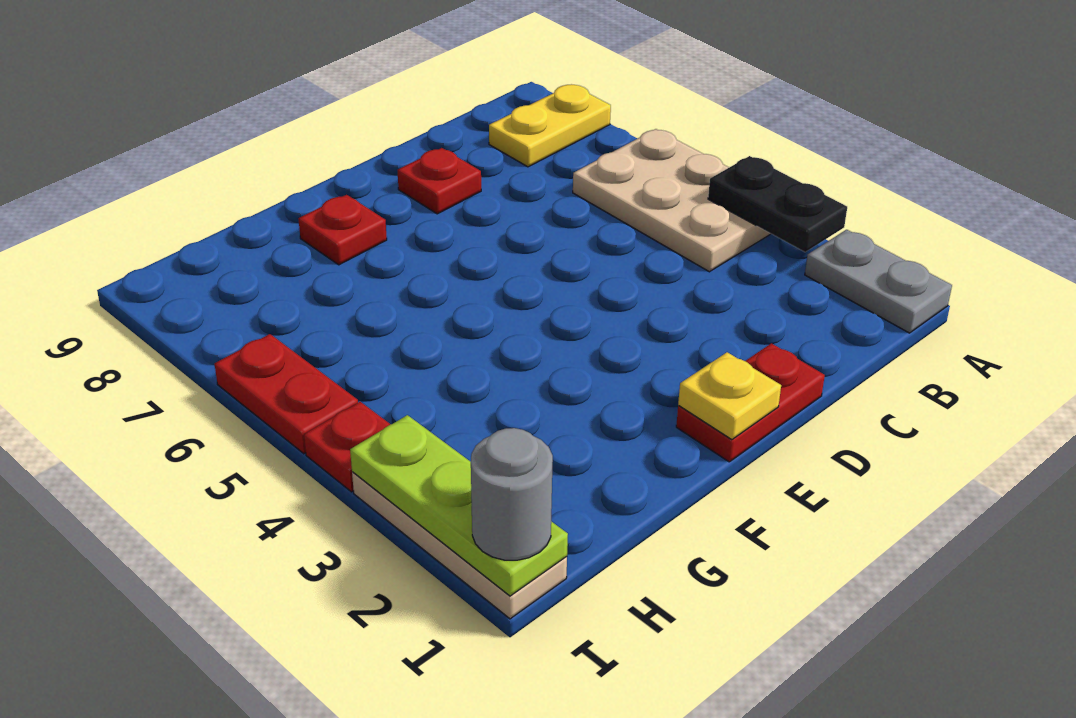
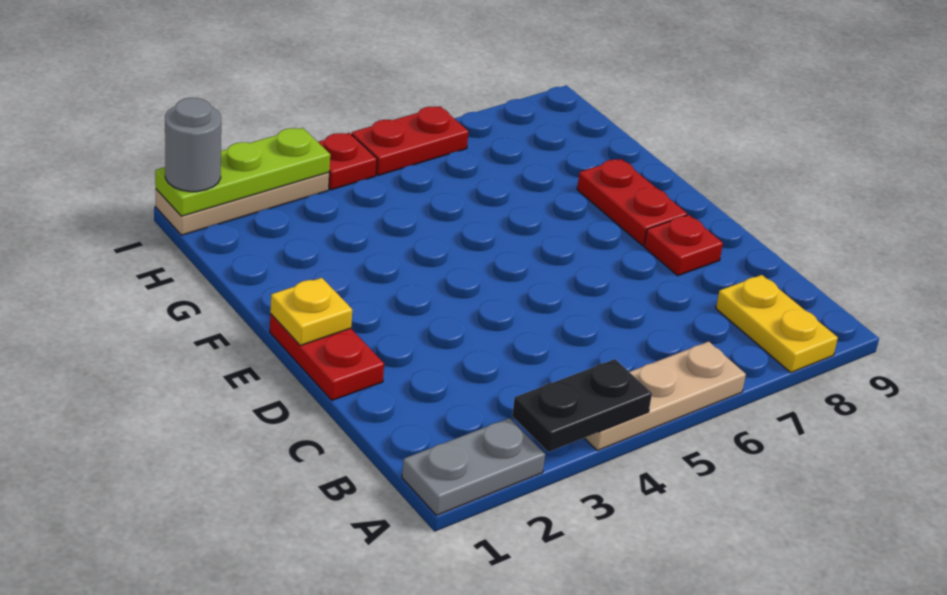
tan plate A4:B6 level 1 -> tan plate A4:A6 level 1
red plate F8 level 1 -> red plate E8:F8 level 1

